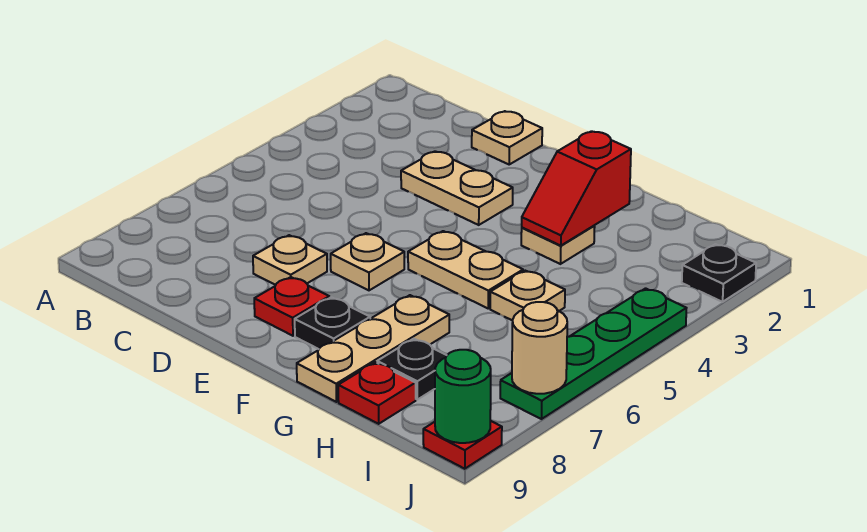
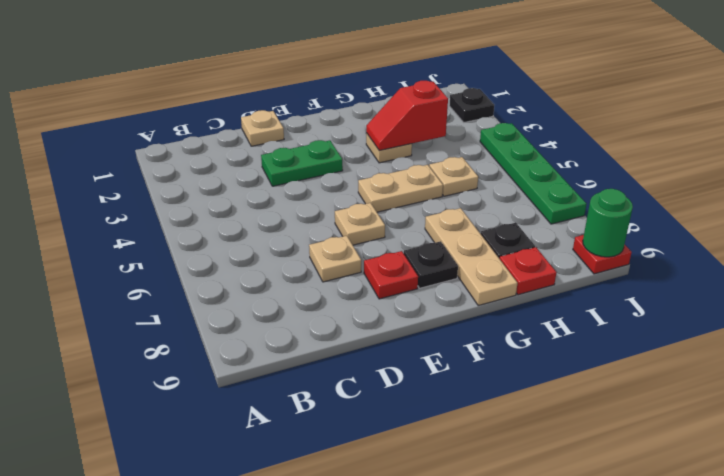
tan plate D3:E3 level 1 -> green plate D3:E3 level 1
red slope G2:G3 level 2 top 2 -> red slope G3:H3 level 2 top H
tan round brick J7 level 2 -> none

